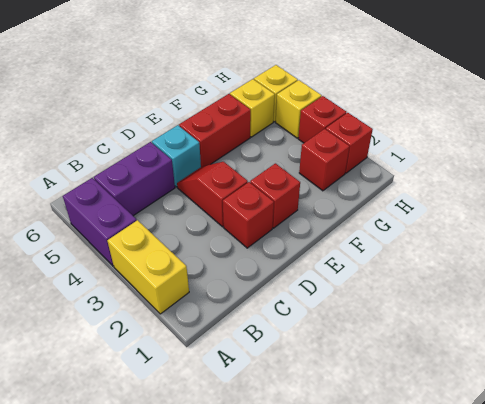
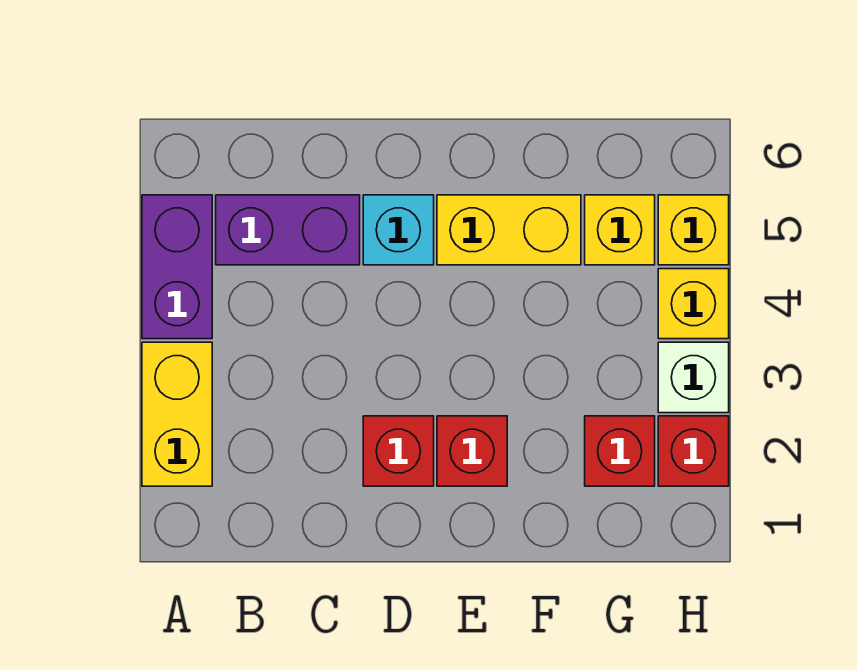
red slope D3:D4 level 1 top 3 -> none
red brick E5:F5 level 1 -> yellow brick E5:F5 level 1
red brick H3 level 1 -> white brick H3 level 1

